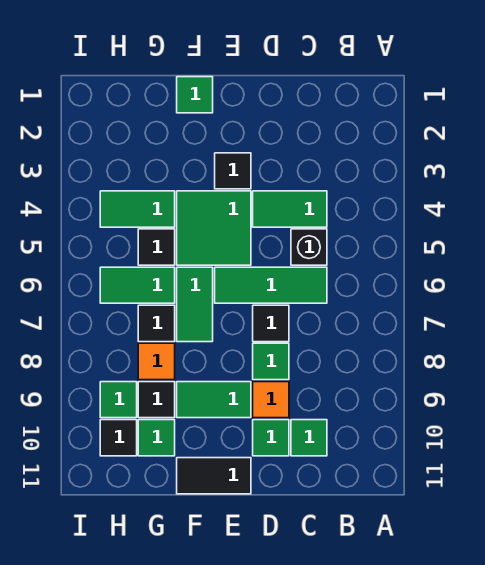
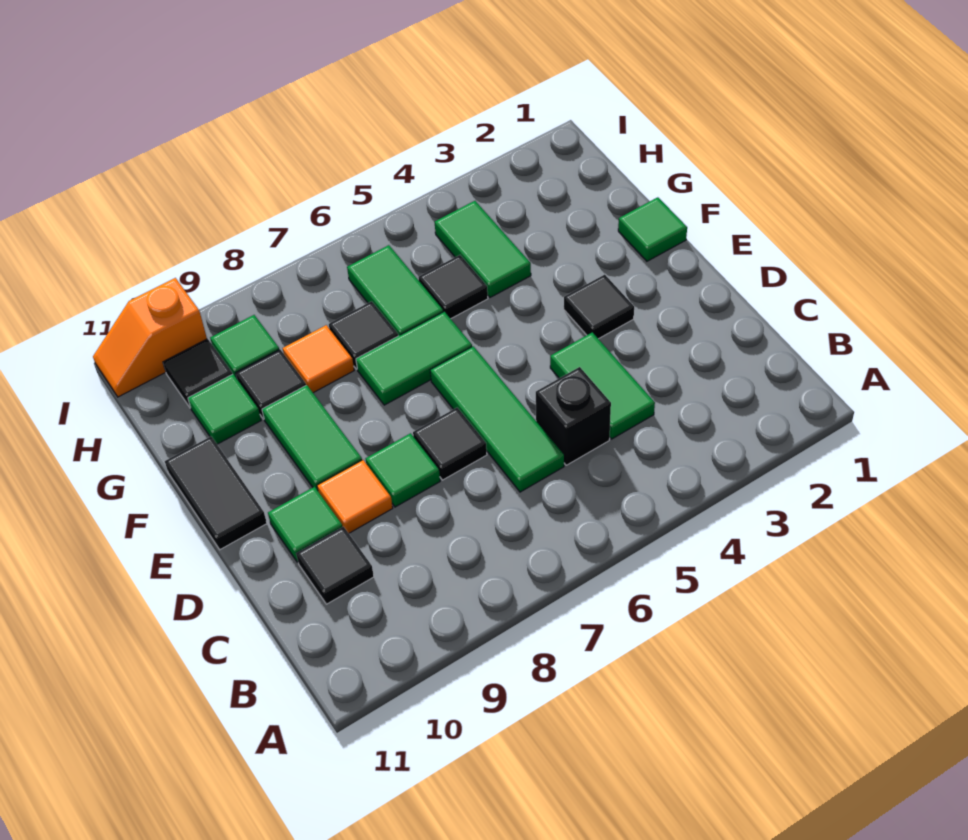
green tile C10 level 1 -> black tile C10 level 1
green tile E4:F5 level 1 -> none
none -> orange slope I10:I11 level 1 top 10

